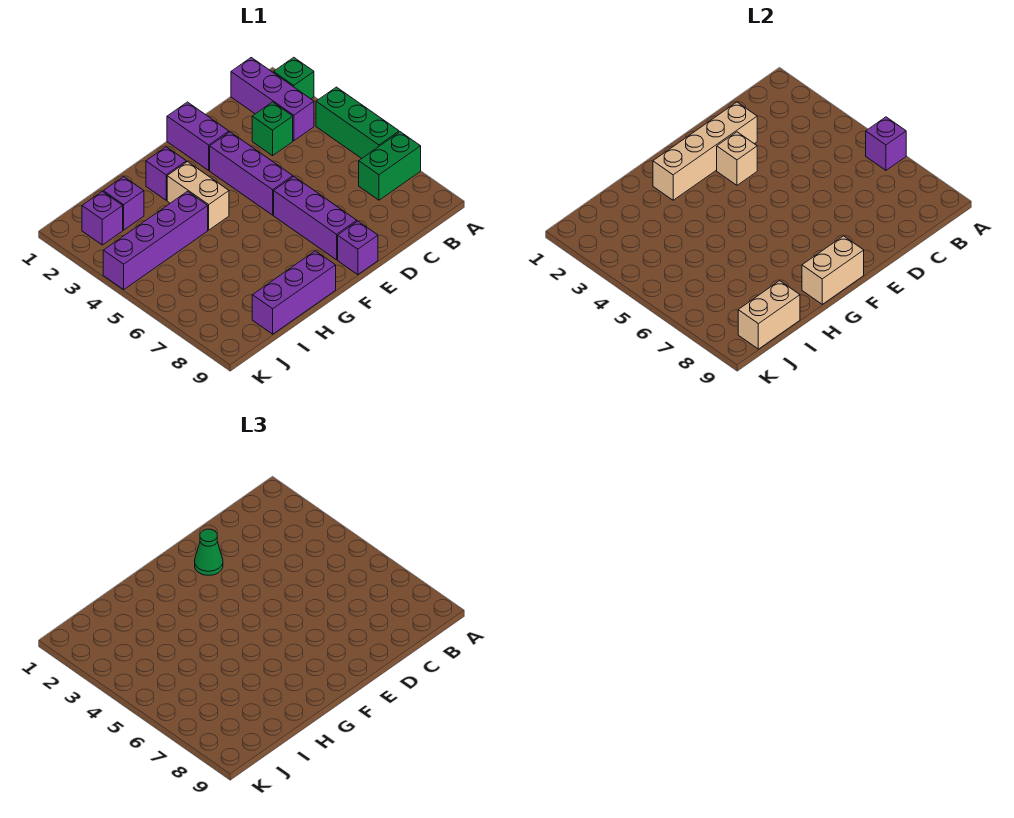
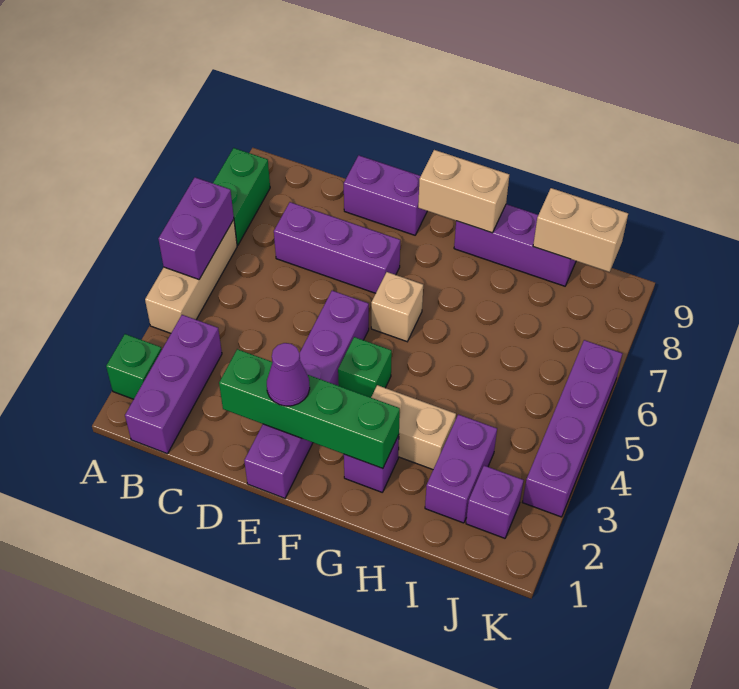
green brick A4:A6 level 1 -> tan brick A4:A6 level 1
purple brick A6 level 2 -> purple brick A5:A6 level 2
green brick A7:B7 level 1 -> green brick A7:A8 level 1
green brick C3 level 1 -> green brick F4 level 1
tan brick D2:G2 level 2 -> green brick D2:G2 level 2
green cone E2 level 3 -> purple cone E2 level 3
tan brick E3 level 2 -> tan brick F6 level 1
purple brick E6:E8 level 1 -> purple brick C7:E7 level 1
purple brick E9 level 1 -> purple brick D9:E9 level 1
tan brick G3:G4 level 1 -> tan brick G3:H3 level 1
purple brick H4:K4 level 1 -> purple brick K3:K6 level 1
purple brick I2 level 1 -> purple brick I2:I3 level 1

